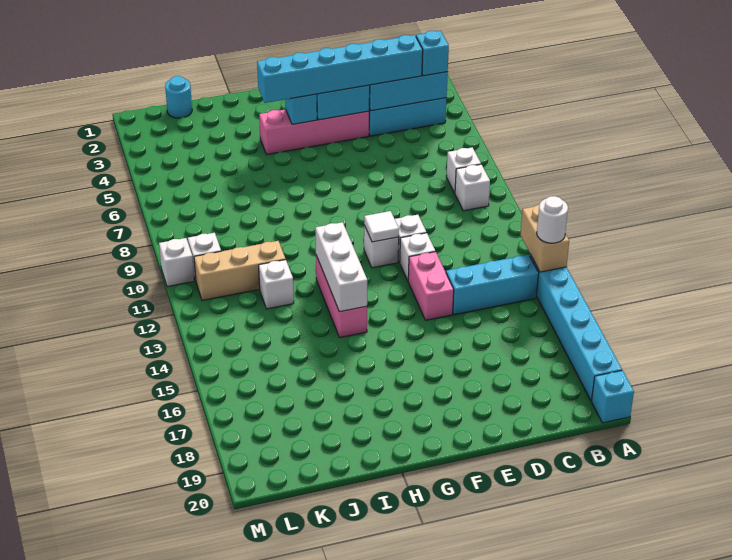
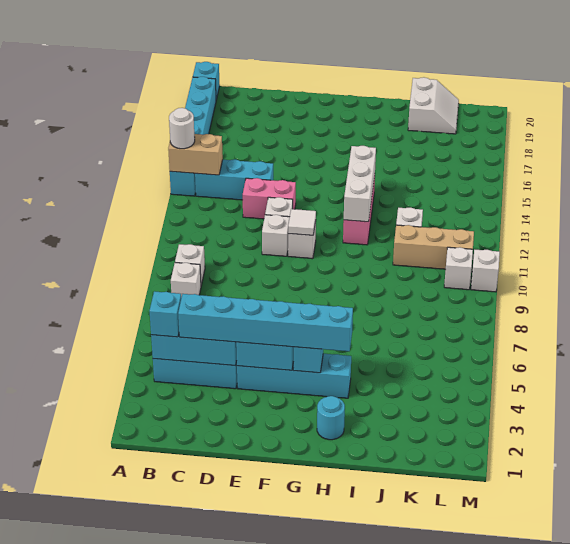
tan brick A13:A14 level 2 -> tan brick A14:B14 level 2
pink brick E4:H4 level 1 -> cyan brick E4:H4 level 1
pink brick E13:E14 level 1 -> pink brick D13:E13 level 1
none -> white slope J19:K20 level 1 top J
cyan round brick K1 level 1 -> cyan round brick H2 level 1

